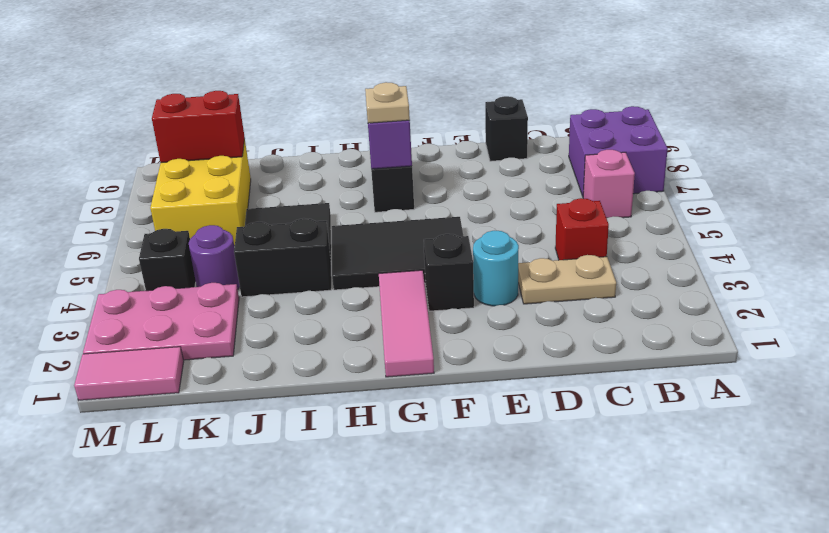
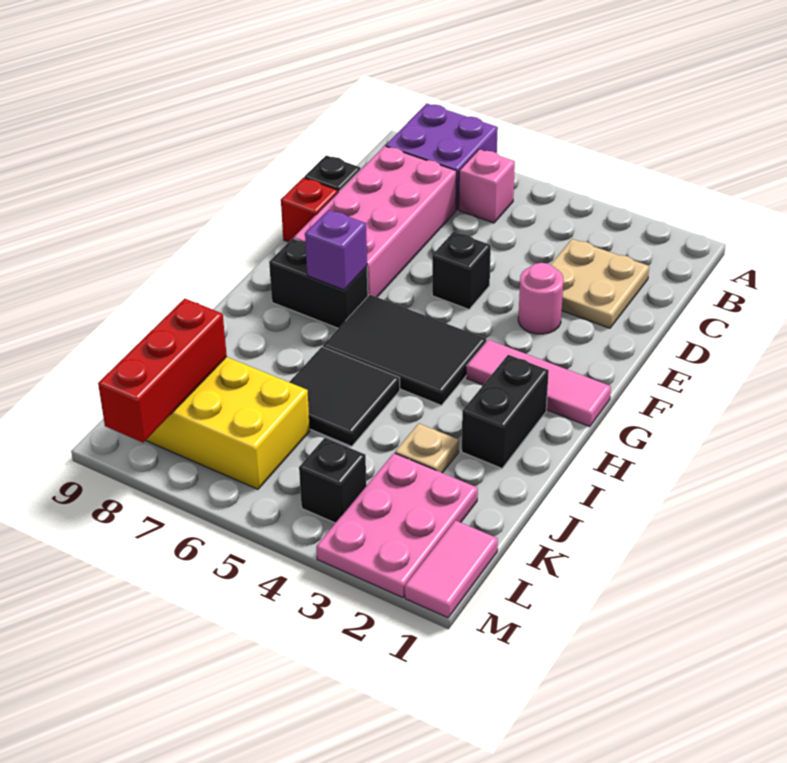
tan plate C3:D3 level 1 -> tan plate C2:D3 level 1
red brick C4 level 1 -> red brick E9 level 1
none -> pink brick C7:F8 level 1
cyan round brick E3 level 1 -> pink round brick E3 level 1
black brick F3 level 1 -> black brick E5 level 1
black tile F4:H5 level 1 -> black tile G4:H6 level 1
tan plate G7 level 3 -> tan plate J3 level 1
black brick I4:J4 level 1 -> black brick H2:I2 level 1
purple round brick K4 level 1 -> none
red brick K8:L8 level 2 -> red brick K8:M8 level 2

